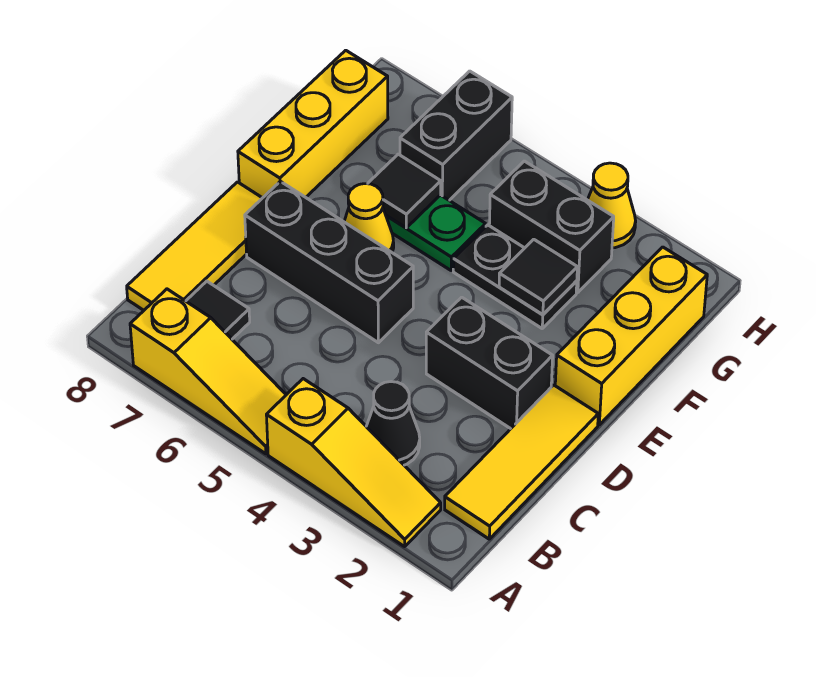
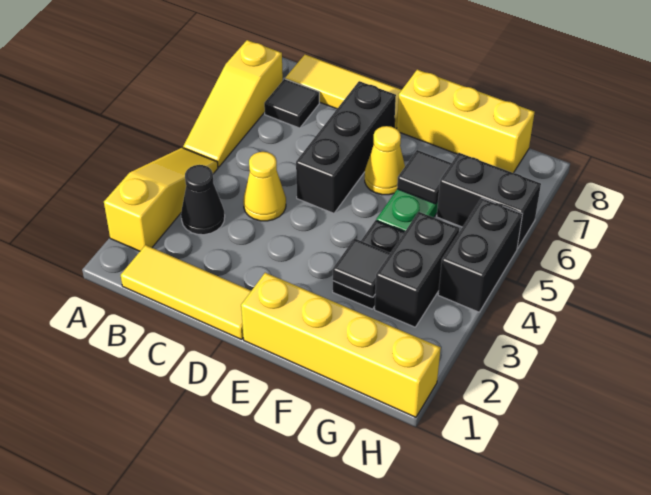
yellow slope A2:A4 level 1 top 4 -> yellow slope A2:A4 level 1 top 2
black brick D2:D3 level 1 -> black brick H4:H5 level 1
yellow brick E1:G1 level 1 -> yellow brick E1:H1 level 1
yellow cone H3 level 1 -> yellow cone C4 level 1

